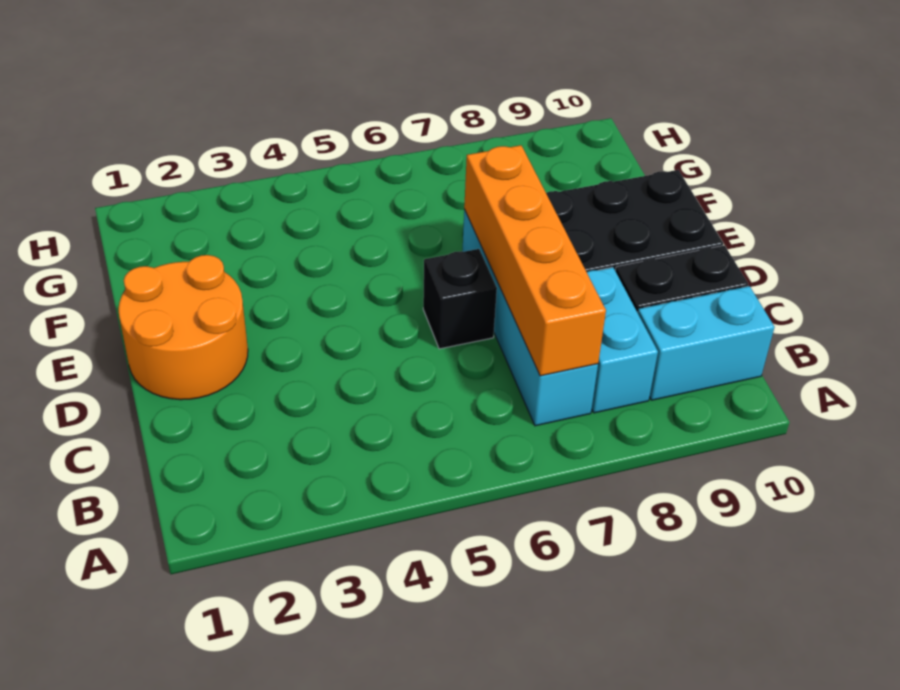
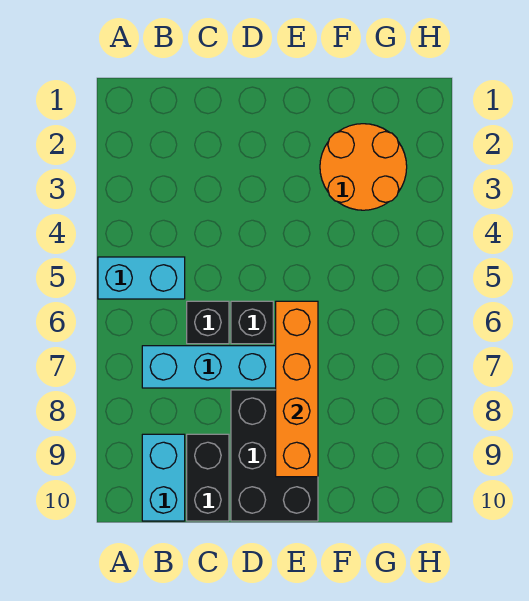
orange brick B7:E7 level 2 -> orange brick E6:E9 level 2
cyan brick B8:C8 level 1 -> cyan brick A5:B5 level 1
none -> black brick C6 level 1
orange round brick D1:E2 level 1 -> orange round brick F2:G3 level 1

